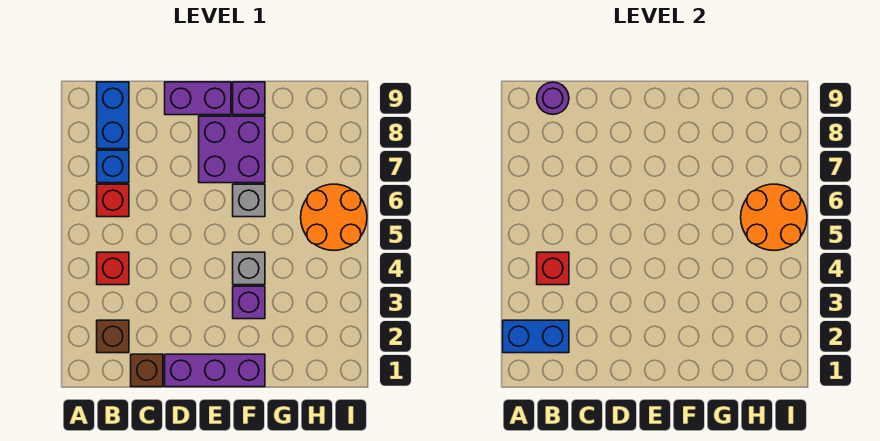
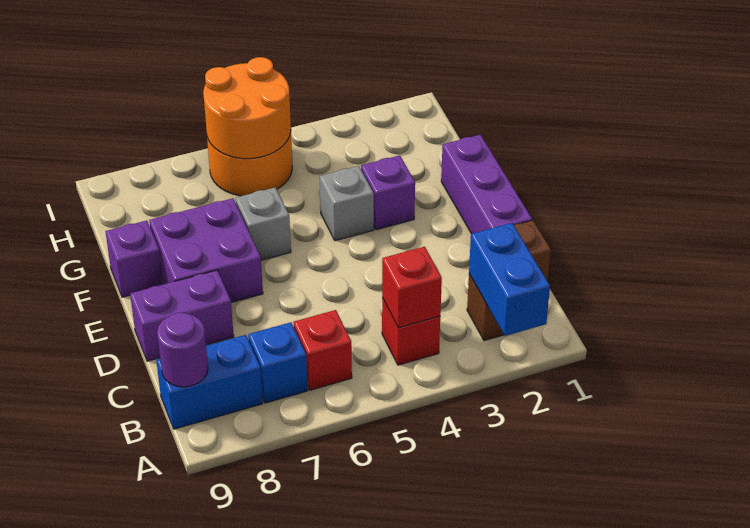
purple brick D9:E9 level 1 -> purple brick D8:D9 level 1

